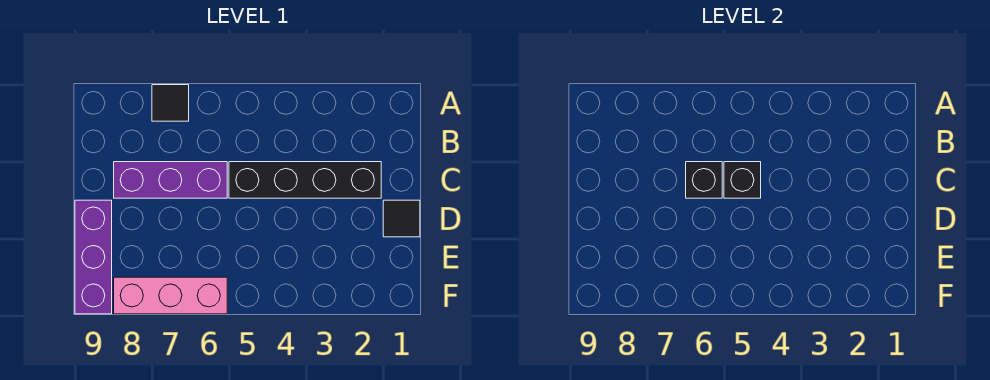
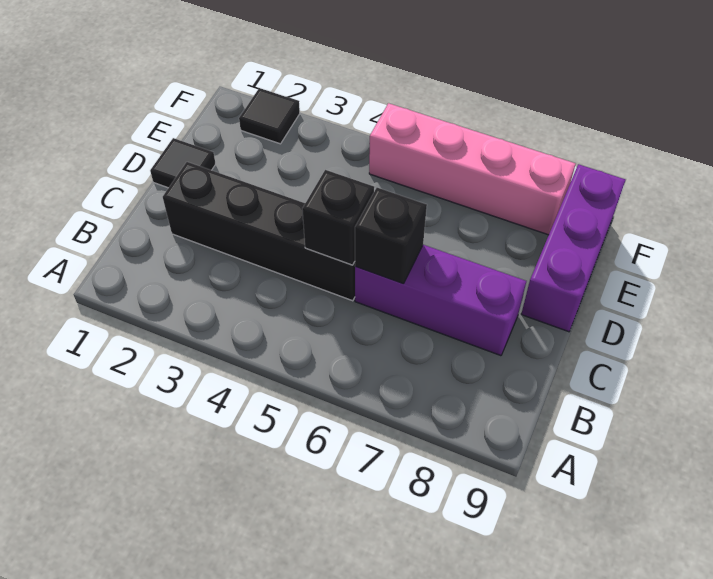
black tile A7 level 1 -> black tile F2 level 1
pink brick F6:F8 level 1 -> pink brick F5:F8 level 1

